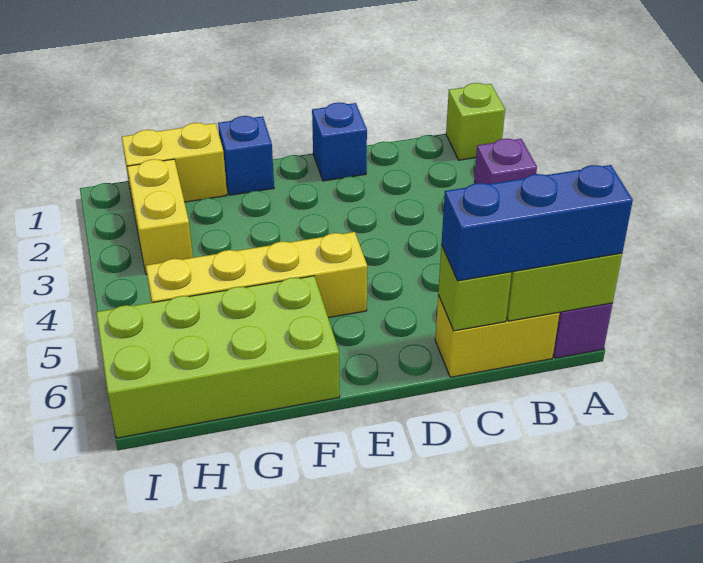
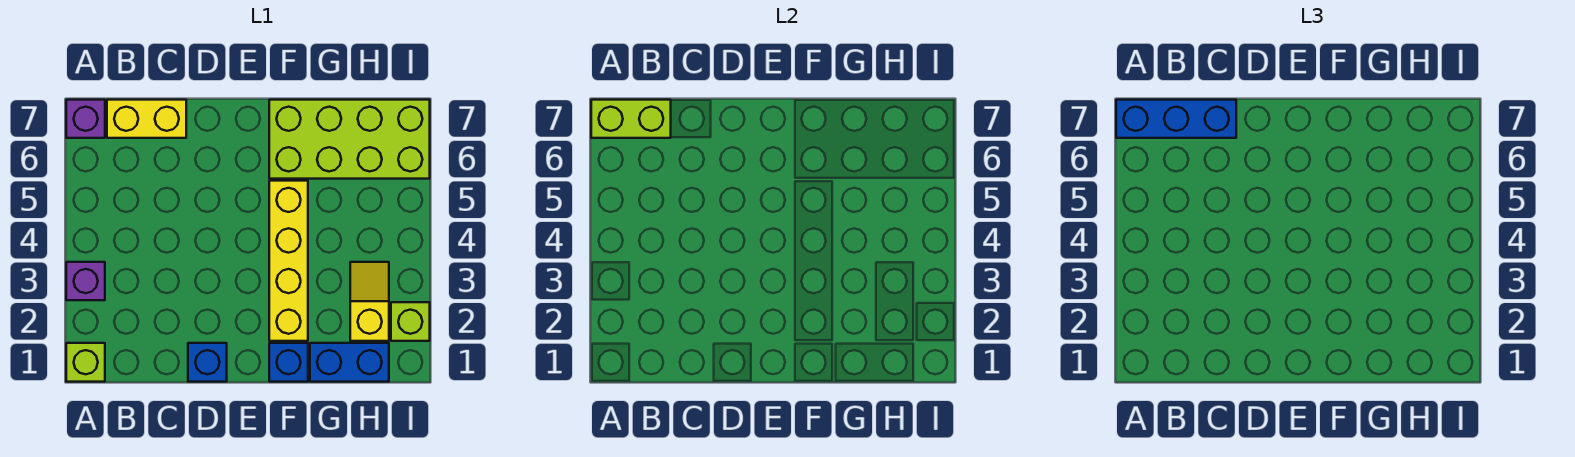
lime brick C7 level 2 -> lime brick I2 level 1
yellow brick E5:H5 level 1 -> yellow brick F2:F5 level 1
yellow brick G1:H1 level 1 -> blue brick G1:H1 level 1
yellow brick H2:H3 level 1 -> yellow slope H2:H3 level 1 top 2

